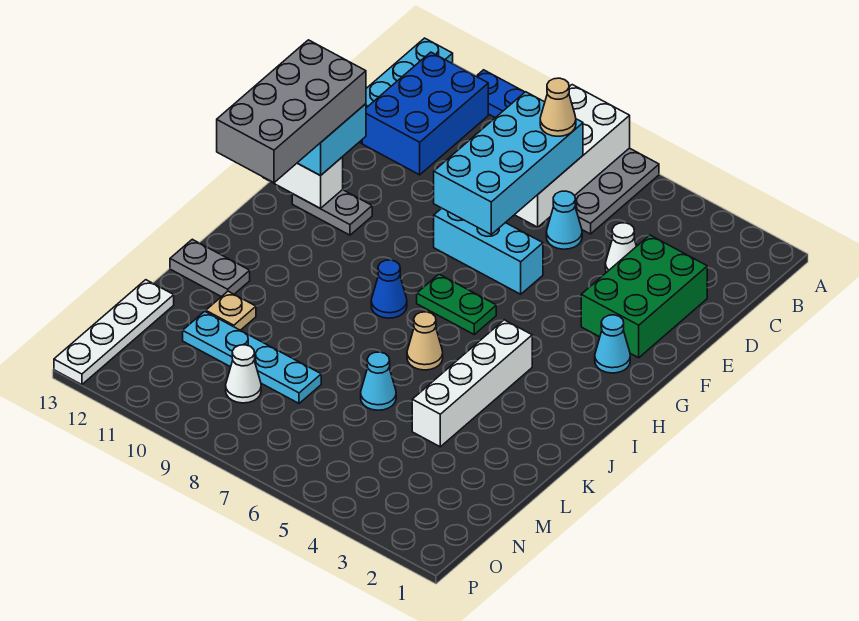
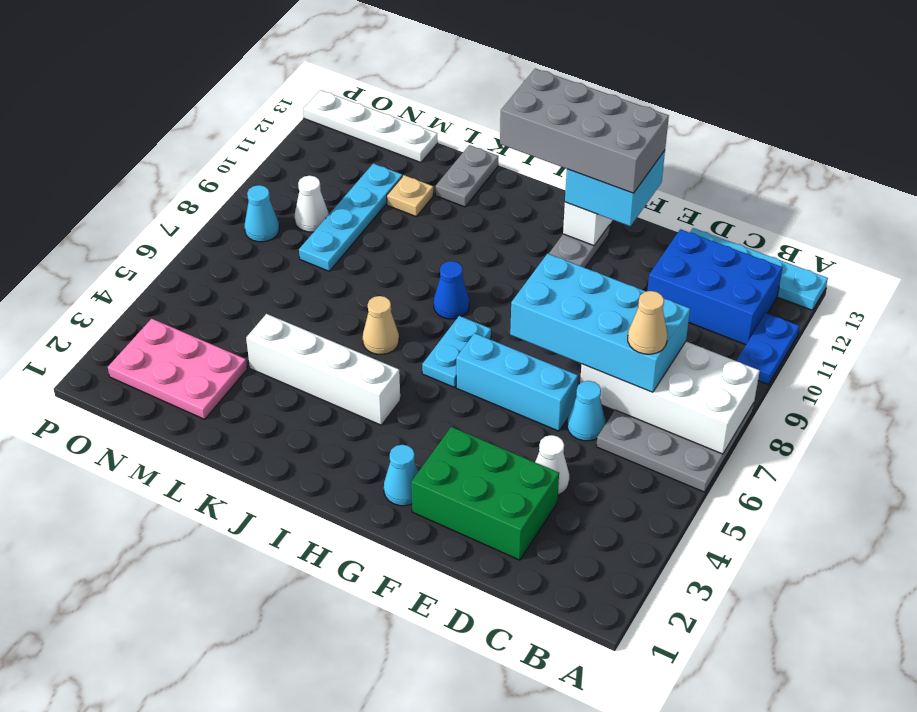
cyan brick F6:F8 level 1 -> cyan brick E6:G6 level 1
green plate H6:H7 level 1 -> cyan plate H6:H7 level 1
cyan cone L6 level 1 -> cyan cone O8 level 1
none -> pink plate M2:O3 level 1

